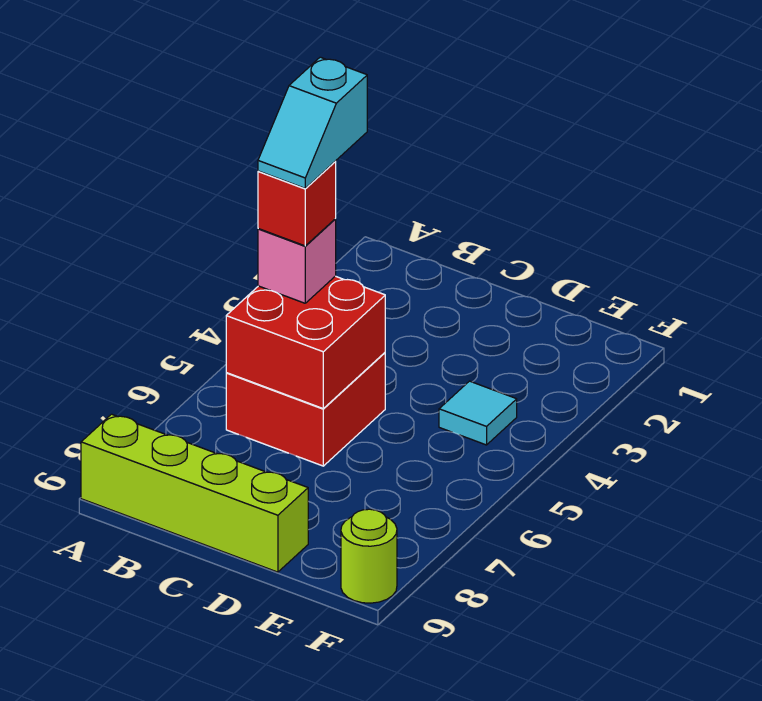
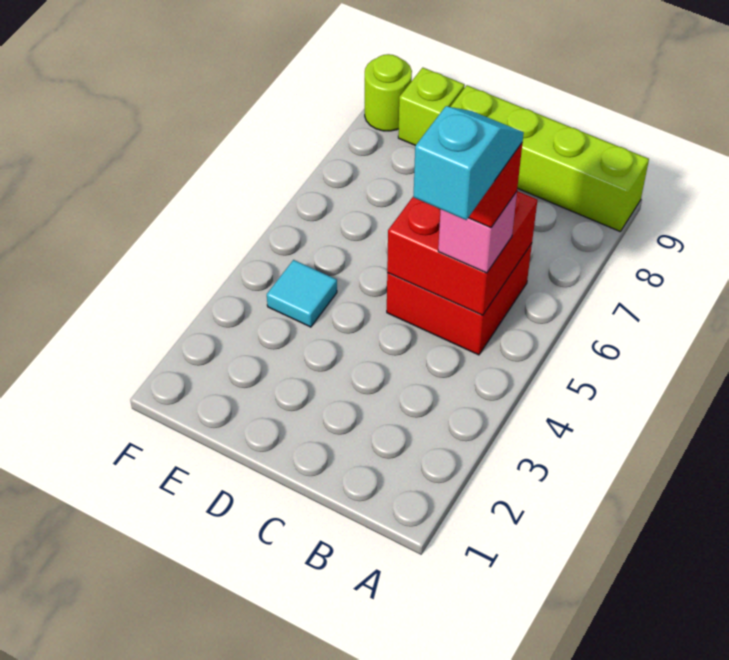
none -> lime brick E9 level 1

